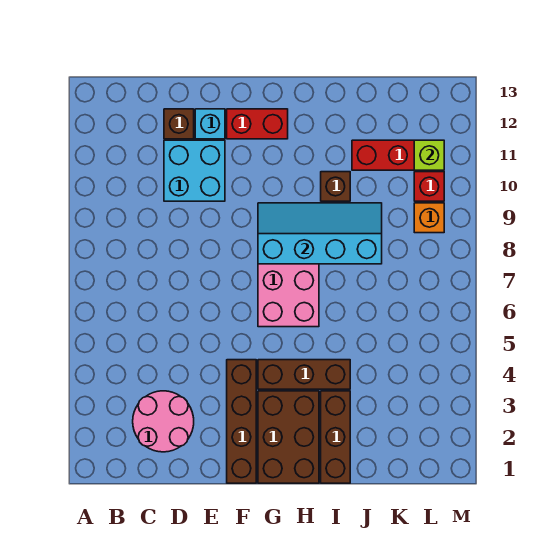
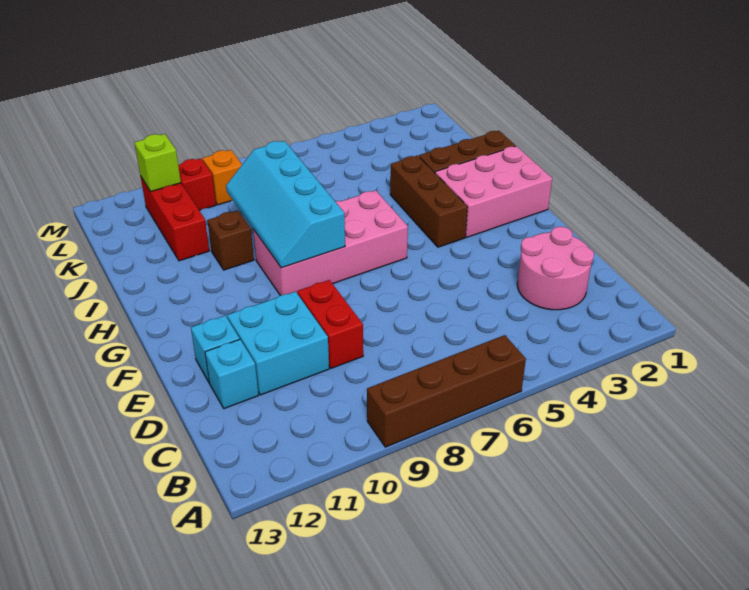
brown brick D12 level 1 -> cyan brick D12 level 1
brown brick F1:F4 level 1 -> brown brick A6:A9 level 1
red brick F12:G12 level 1 -> red brick D9:E9 level 1
brown brick G1:H3 level 1 -> pink brick G1:H3 level 1

